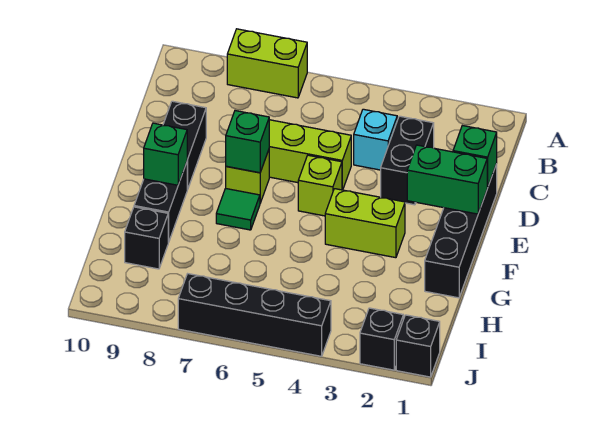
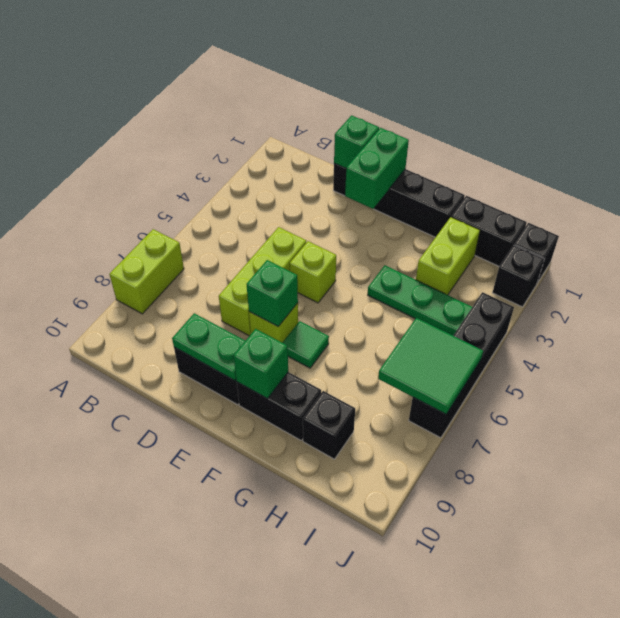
black brick C3:D3 level 1 -> black brick H1:I1 level 1
cyan brick C4 level 1 -> none
none -> green plate D9:E9 level 2
lime brick F3:F4 level 1 -> lime brick H2:H3 level 1
none -> green plate G4:I4 level 1
none -> green tile I6:J7 level 2

